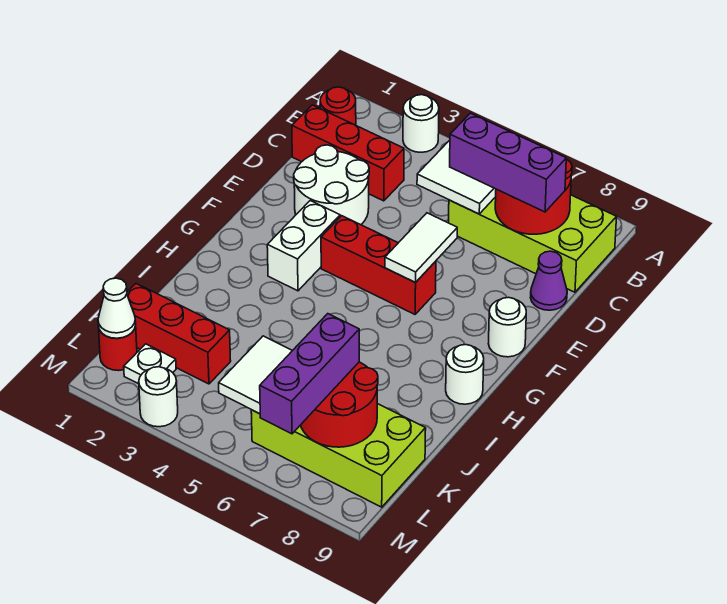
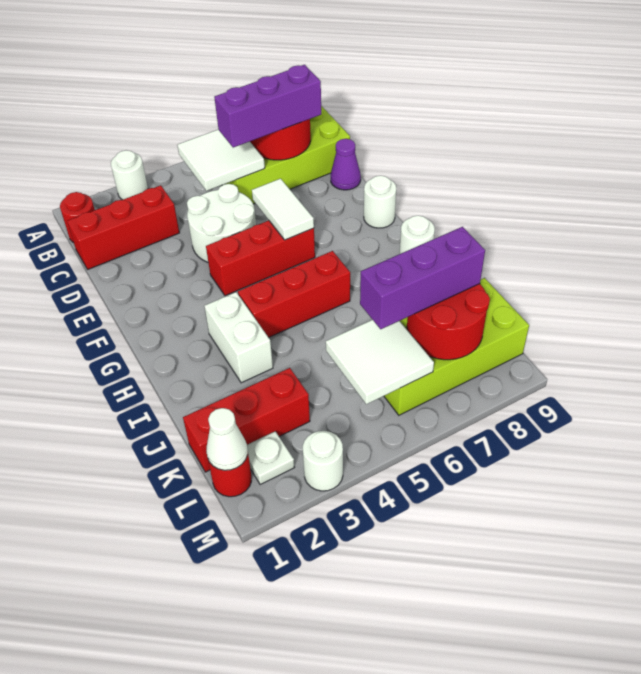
white round brick D2:E3 level 1 -> white round brick D4:E5 level 1
white brick F3:G3 level 1 -> white brick H3:I3 level 1
none -> red brick H4:H6 level 1
purple brick K7:M7 level 3 -> purple brick K6:K8 level 3

